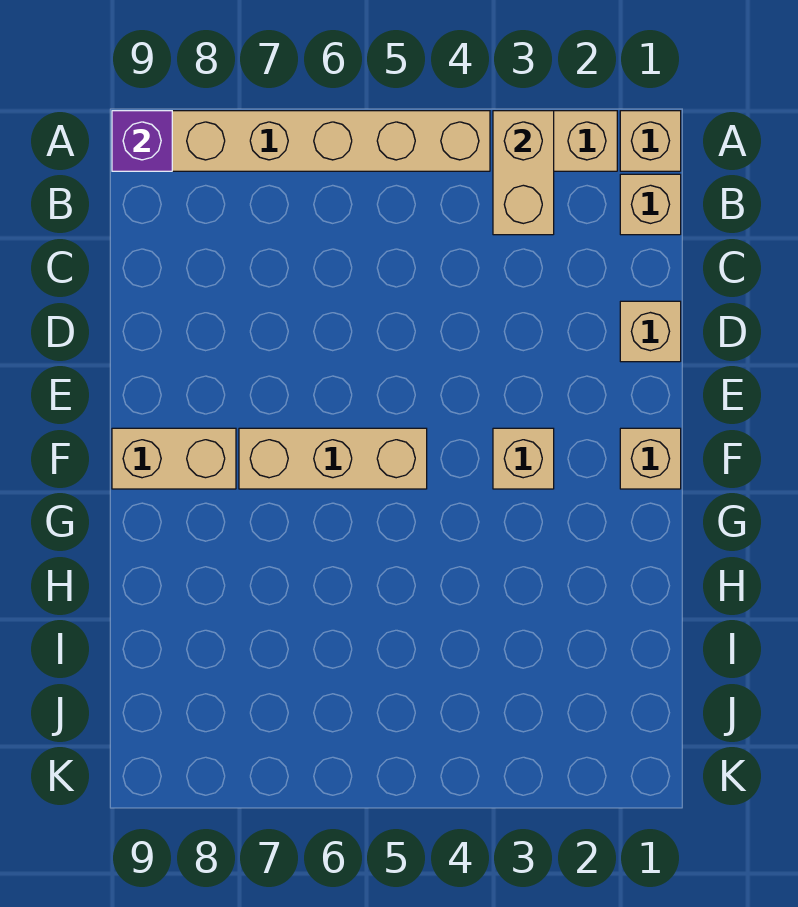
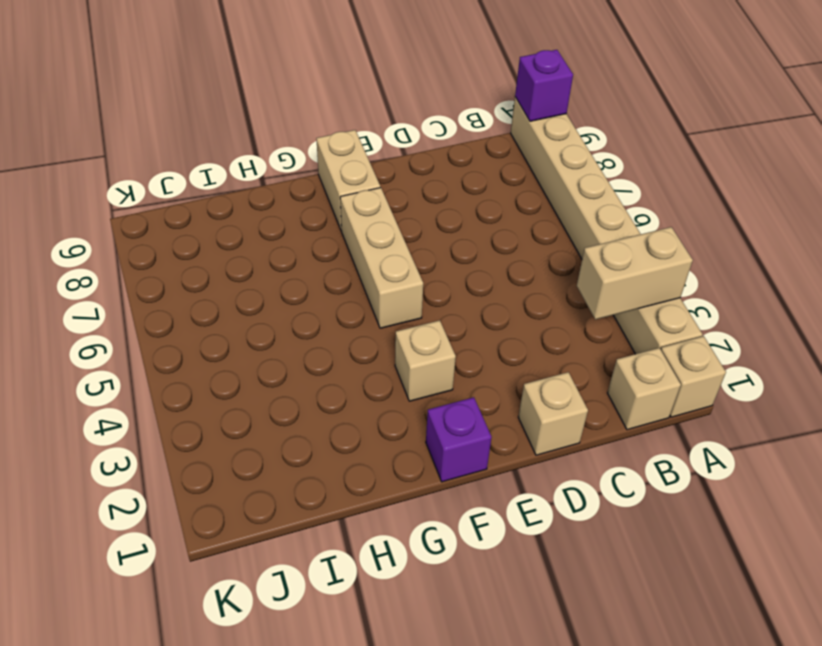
tan brick F1 level 1 -> purple brick F1 level 1

